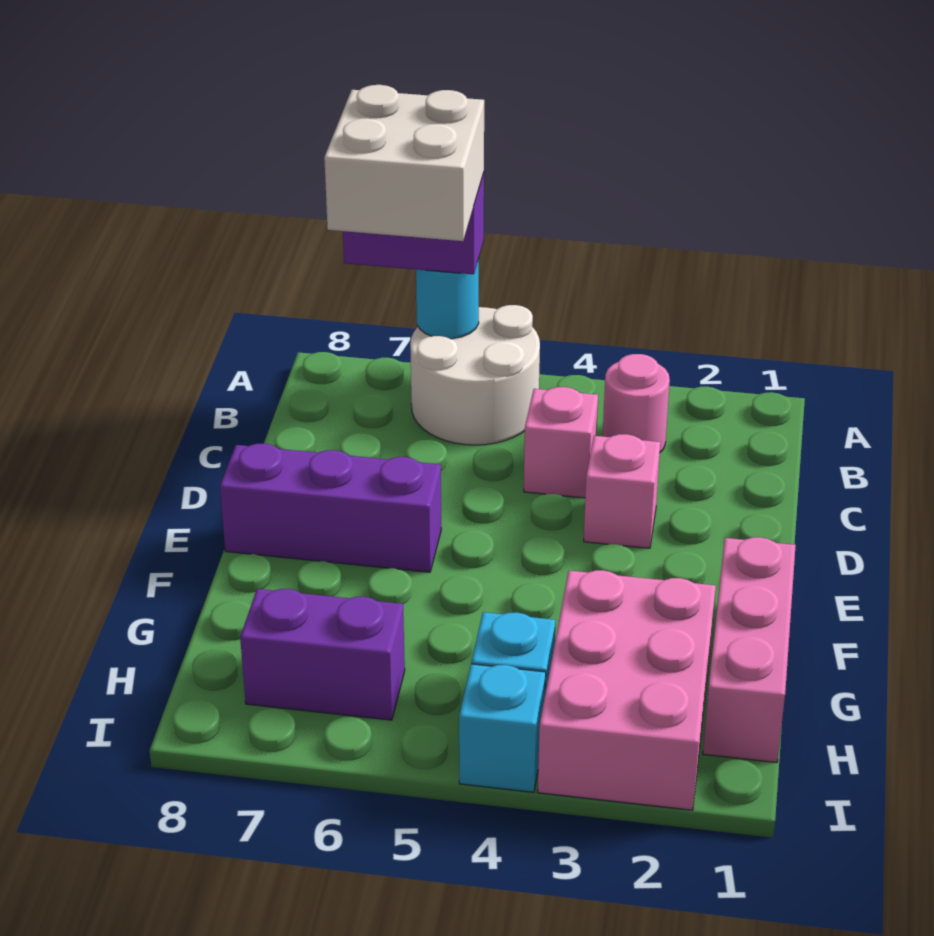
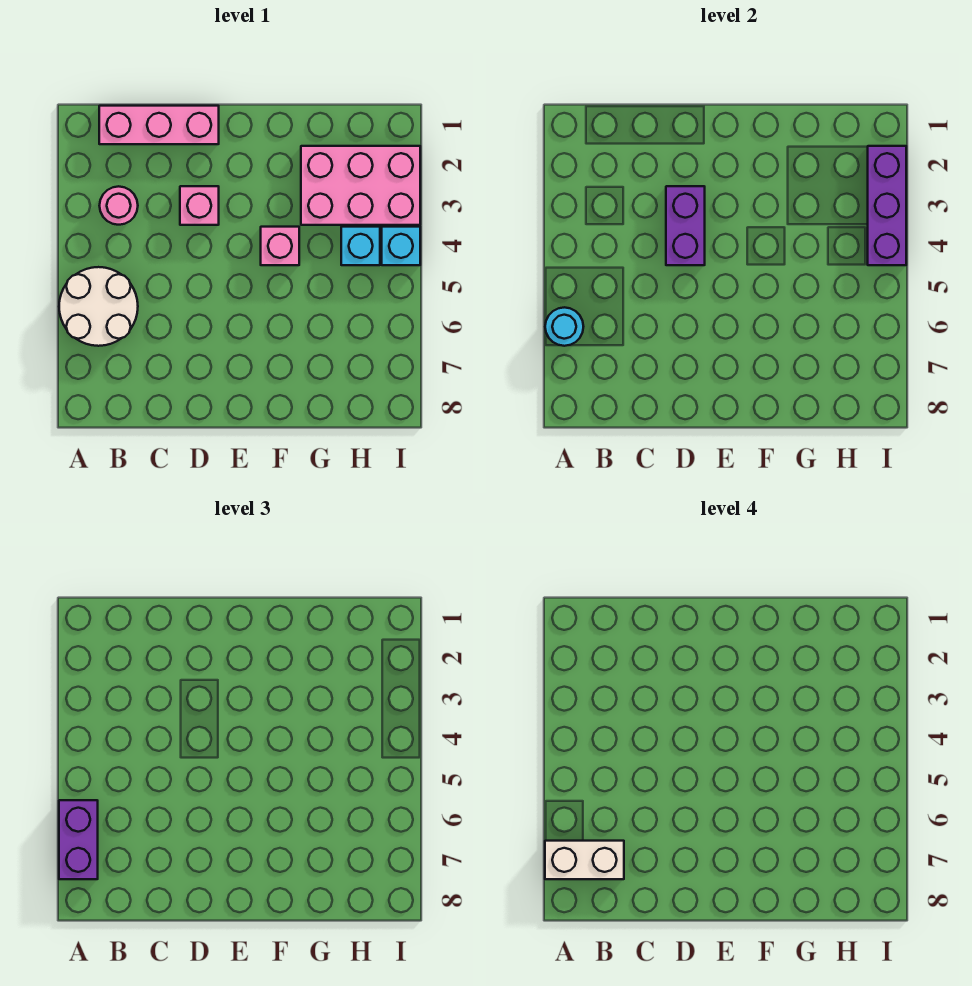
white brick A6:B7 level 4 -> white brick A7:B7 level 4
pink brick C4 level 1 -> pink brick F4 level 1
purple brick E6:E8 level 1 -> purple brick I2:I4 level 2
pink brick F1:H1 level 1 -> pink brick B1:D1 level 1
purple brick H6:H7 level 1 -> purple brick D3:D4 level 2

